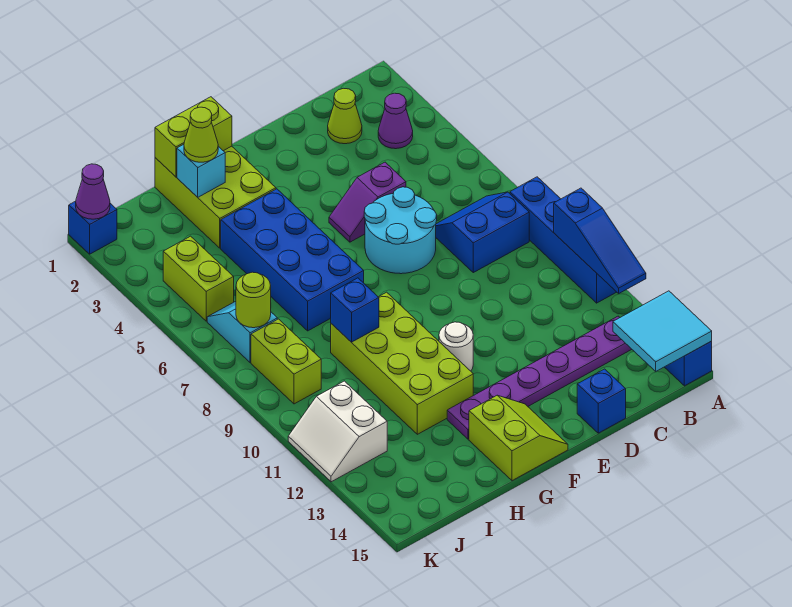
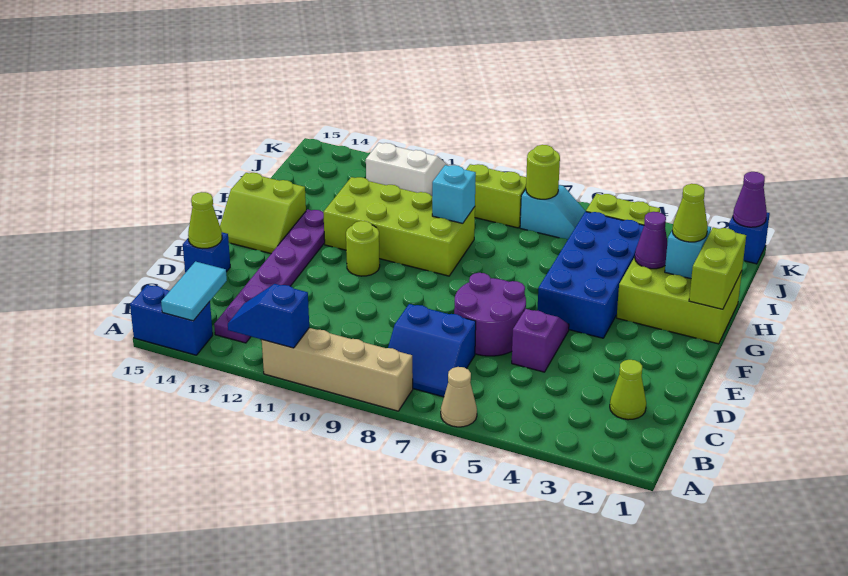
none -> tan cone A6 level 1
blue brick A8:A11 level 1 -> tan brick A8:A11 level 1
blue slope A10:A12 level 2 top 10 -> blue slope A11:A12 level 2 top 11
cyan tile A14:B15 level 2 -> cyan tile A14:B14 level 2
purple cone B3 level 1 -> purple cone H3 level 2
blue slope B7:C8 level 1 top 8 -> blue slope B7:C8 level 1 top C
cyan round brick D6:E7 level 1 -> purple round brick D6:E7 level 1
none -> lime cone D15 level 2
white round brick F11 level 1 -> lime round brick F11 level 1
blue brick G4:H7 level 1 -> blue brick F4:I5 level 1
blue brick H9 level 2 -> cyan brick H9 level 2

